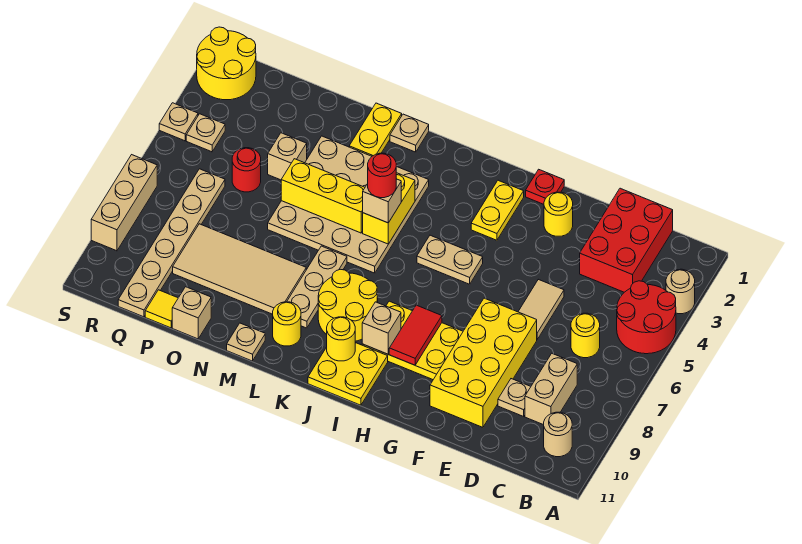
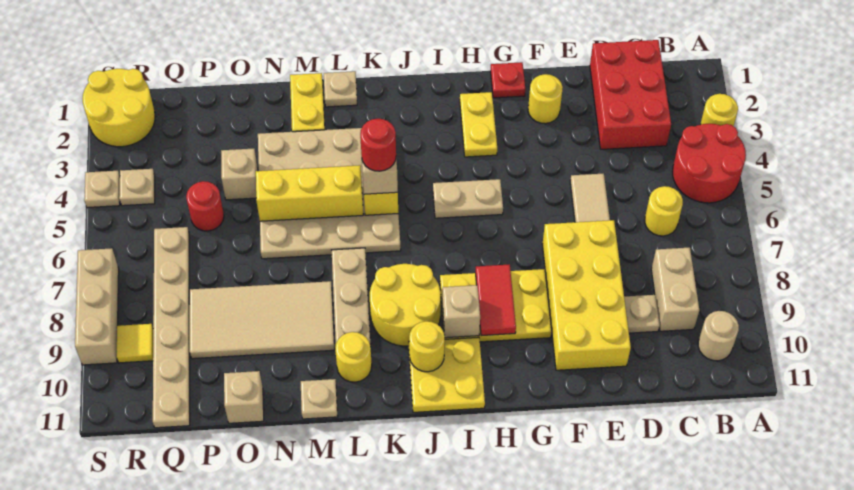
tan round brick A3 level 1 -> yellow round brick A3 level 1
yellow tile P11 level 1 -> yellow tile R9 level 1

